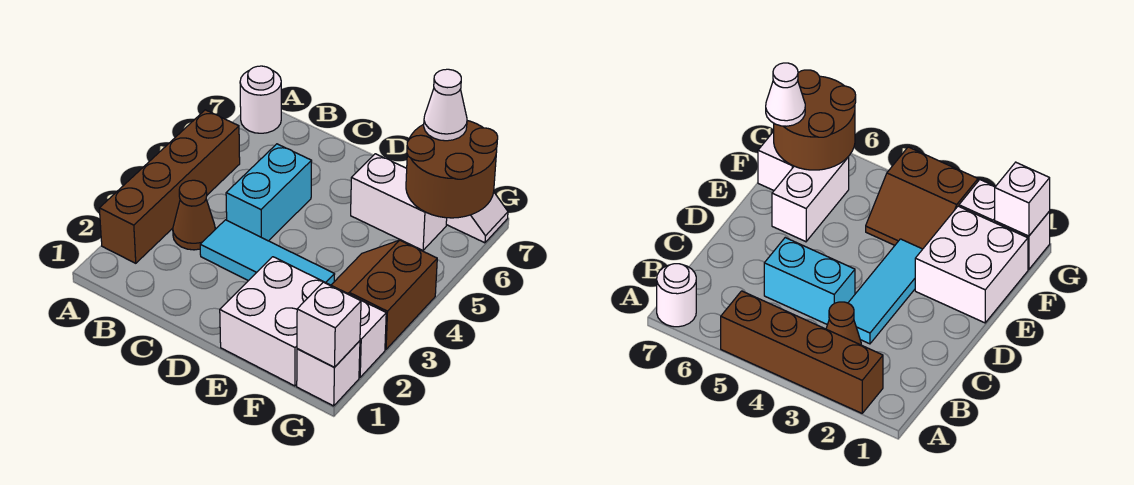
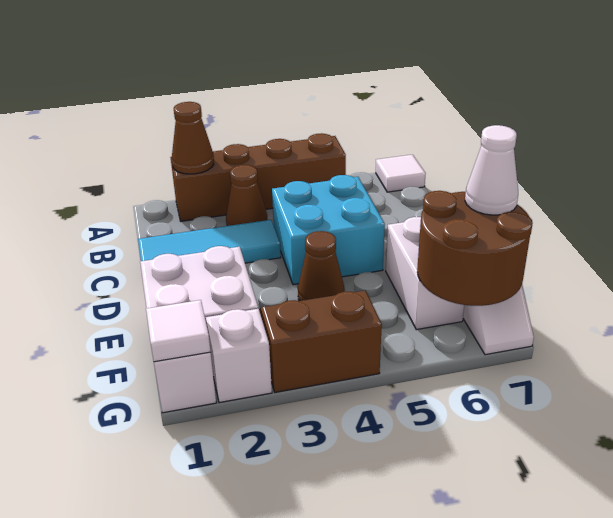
none -> brown cone A2 level 2
white round brick A7 level 1 -> white tile A7 level 1
cyan tile C3:E3 level 1 -> cyan tile C1:C3 level 1
cyan brick C4:C5 level 1 -> cyan brick C4:D5 level 1
none -> brown cone E4 level 1
white brick G1 level 2 -> white tile G1 level 2

